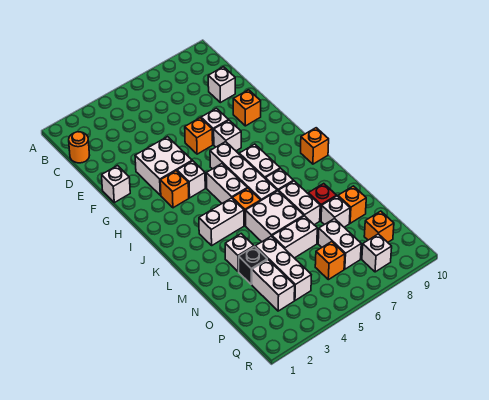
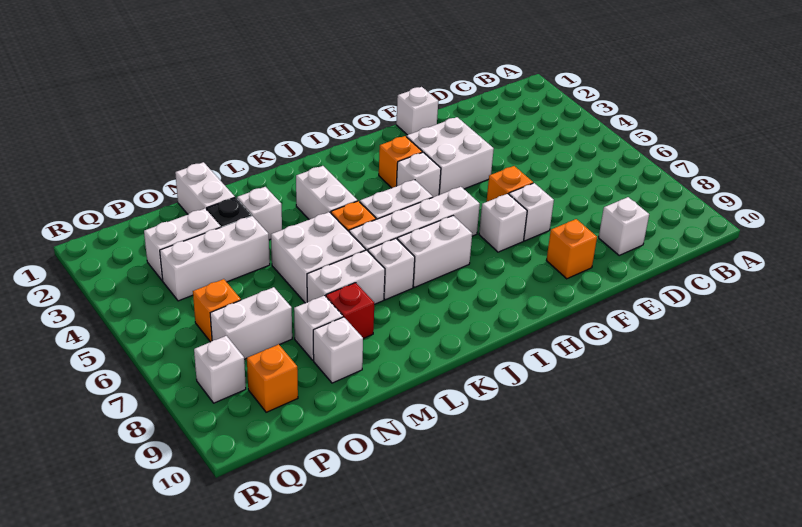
orange round brick C1 level 1 -> none
orange brick J10 level 1 -> none
white brick N5:N6 level 1 -> white brick N1:N2 level 1
orange brick N9 level 1 -> white brick N9 level 1

